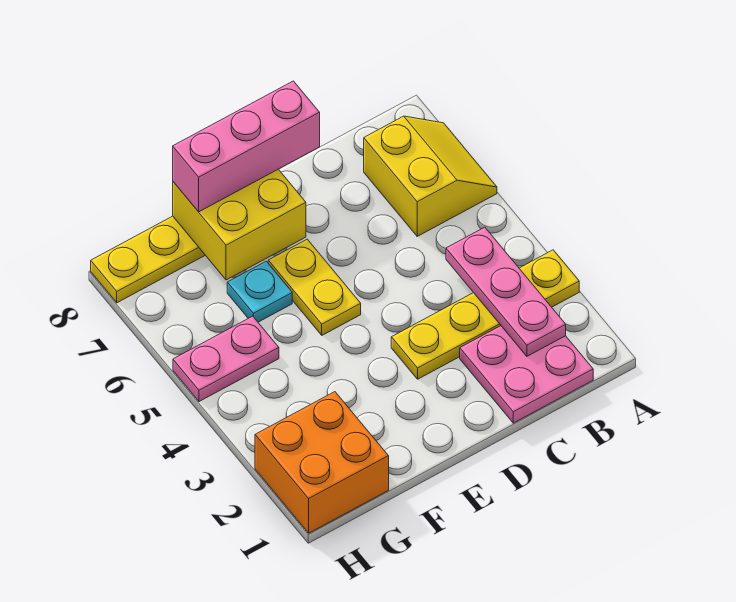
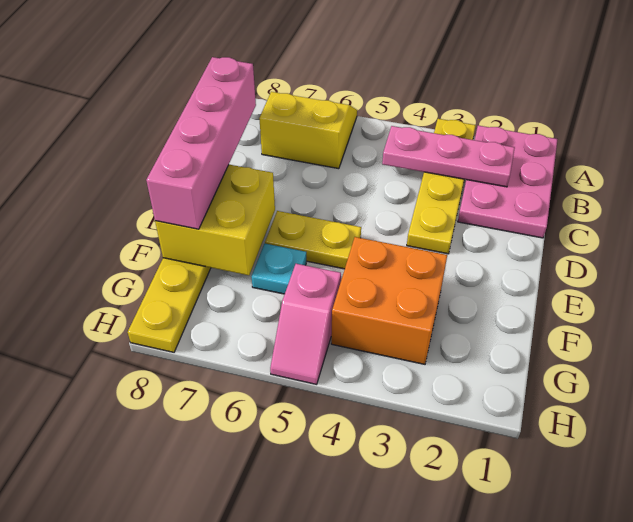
pink plate B1:C2 level 1 -> pink plate A1:C2 level 1
pink brick D8:F8 level 3 -> pink brick C8:F8 level 3
orange brick G1:H2 level 1 -> orange brick F3:G4 level 1
pink plate G5:H5 level 1 -> pink slope G5:H5 level 1 top G

